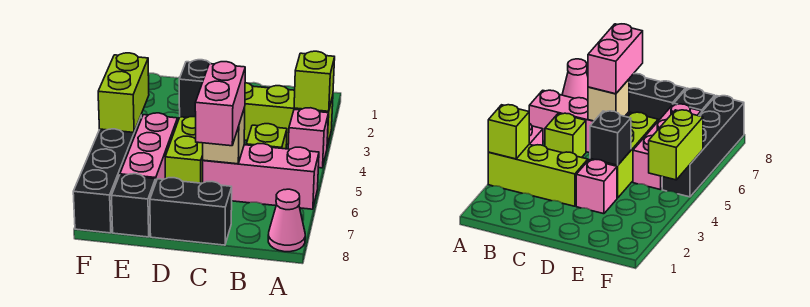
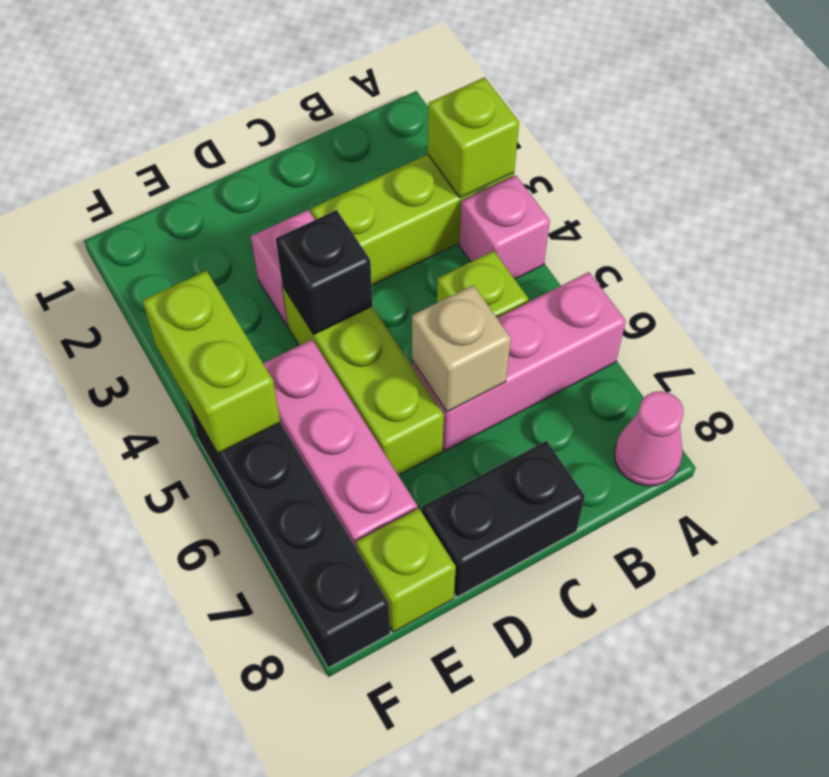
pink brick C6:C7 level 3 -> none
black brick E8 level 1 -> lime brick E8 level 1

